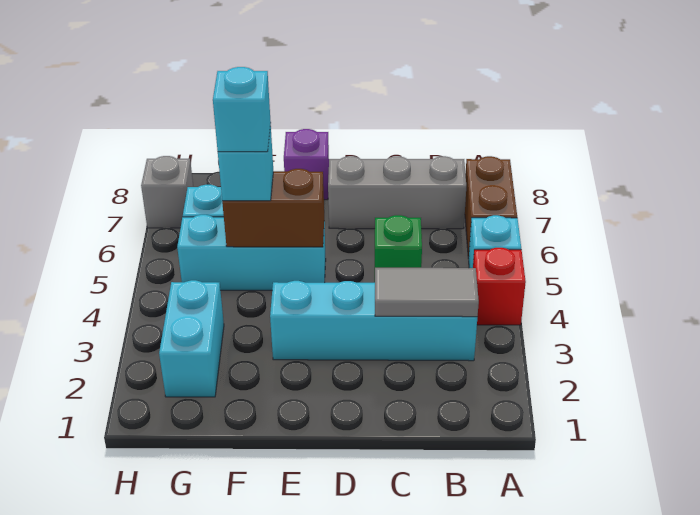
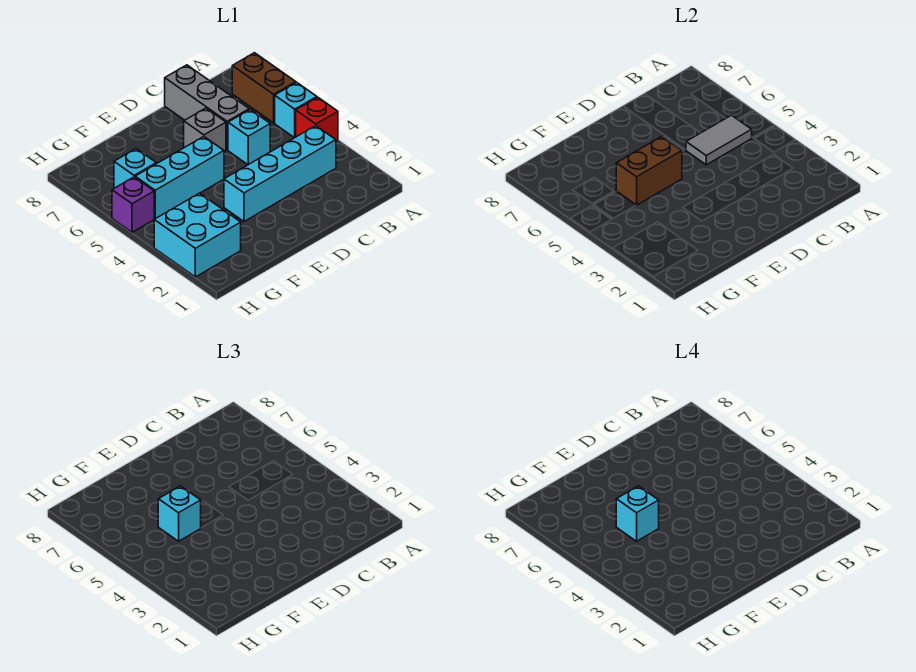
grey tile B3:C3 level 2 -> grey tile B5:C5 level 2
grey brick B7:D7 level 1 -> grey brick C6:C8 level 1
green brick C5 level 1 -> cyan brick C5 level 1
purple brick E8 level 1 -> purple brick H5 level 1
cyan brick G2:G3 level 1 -> cyan brick G2:H3 level 1
grey brick H7 level 1 -> grey brick D6 level 1

